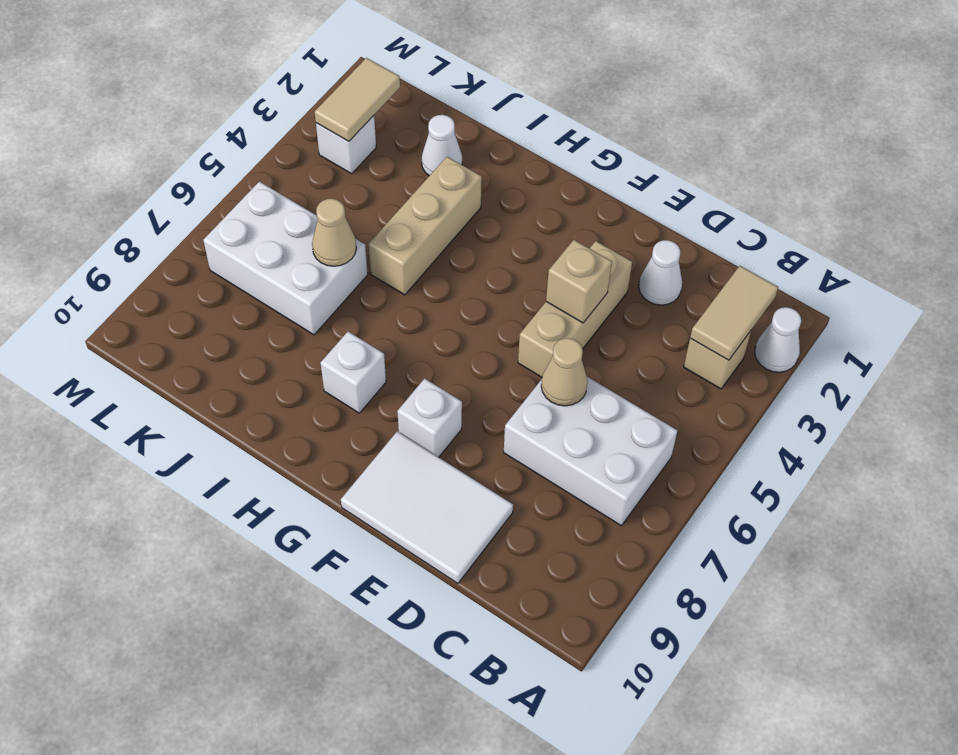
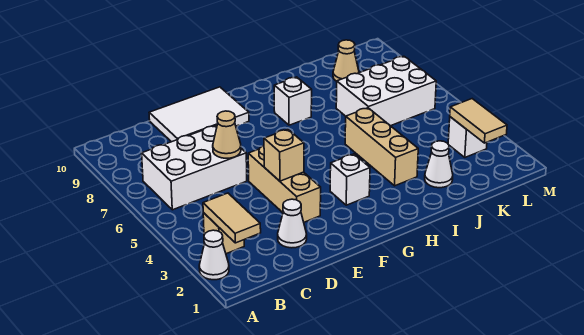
white brick F8 level 1 -> white brick G3 level 1
tan cone J6 level 2 -> tan cone K9 level 1

